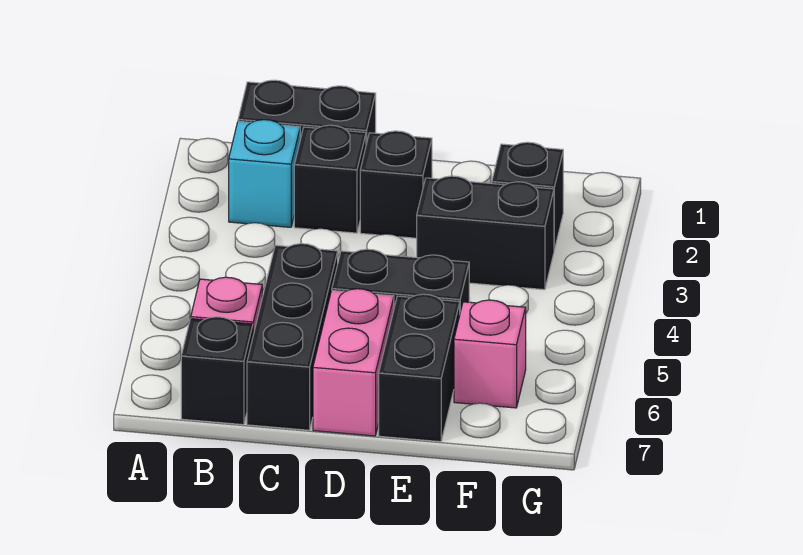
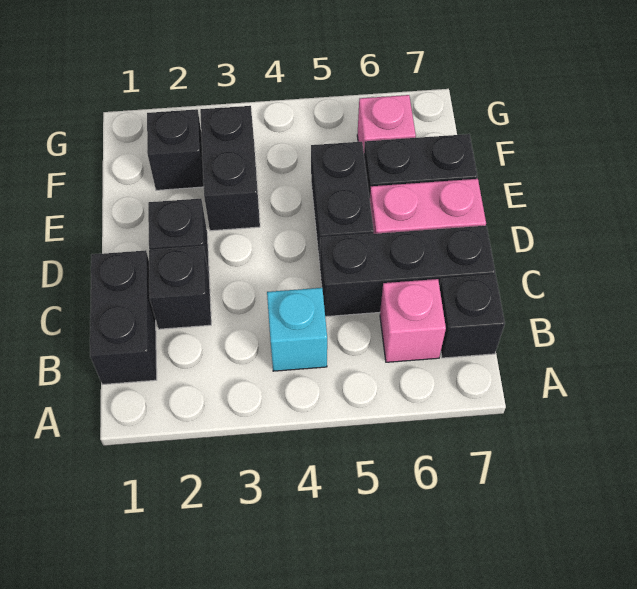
cyan brick B2 level 1 -> cyan brick B4 level 1

